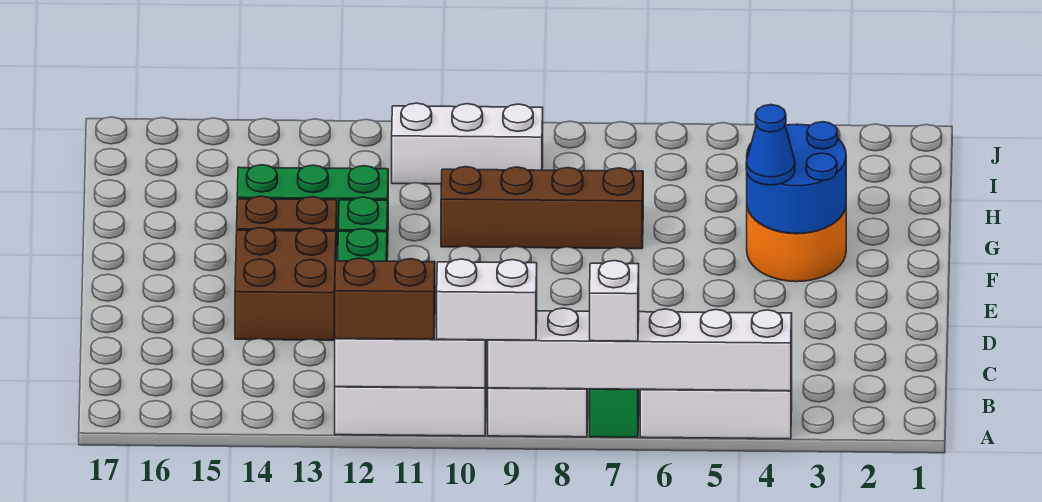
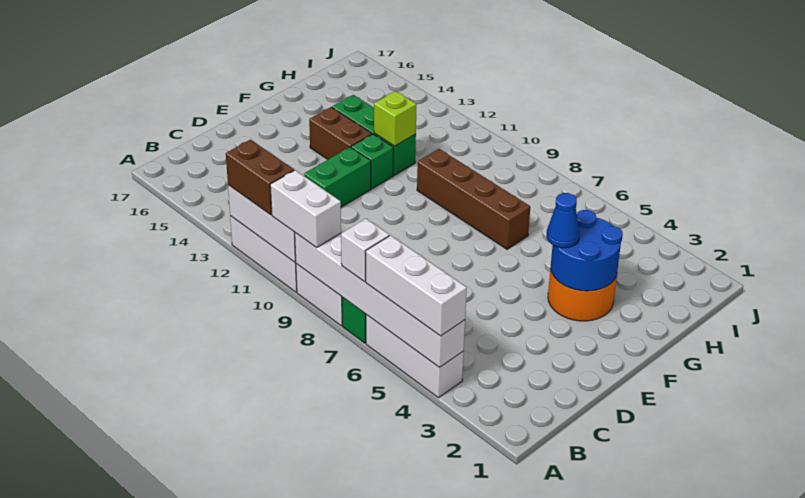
brown brick D13:E14 level 1 -> none
none -> lime brick G12 level 2
white brick I9:I11 level 1 -> white brick A4:A6 level 3

